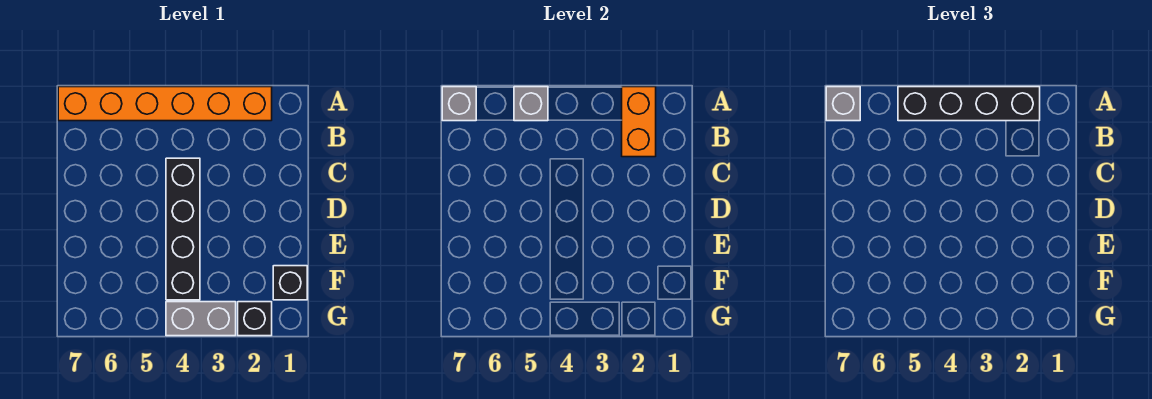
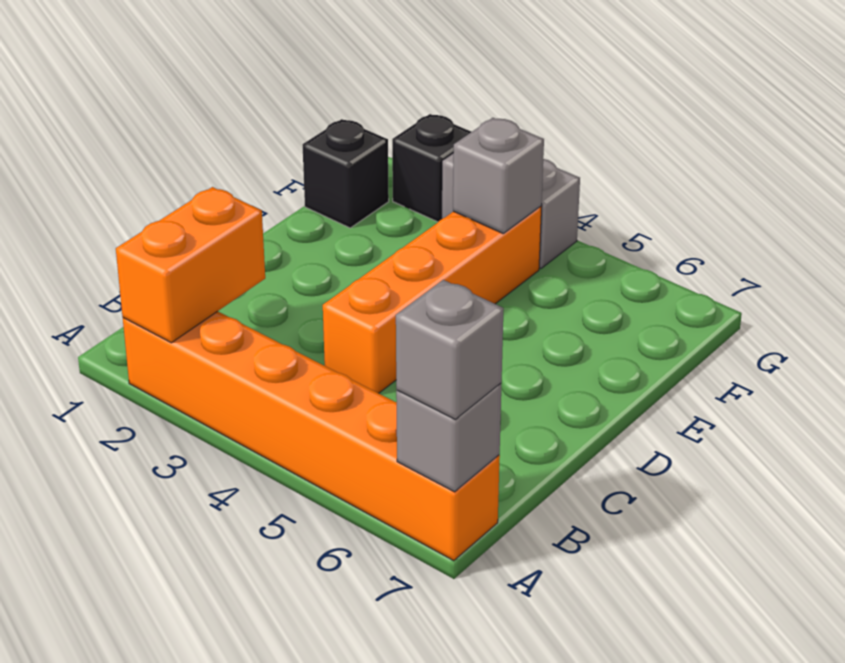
black brick A2:A5 level 3 -> none
grey brick A5 level 2 -> grey brick F4 level 2
black brick C4:F4 level 1 -> orange brick C4:F4 level 1

